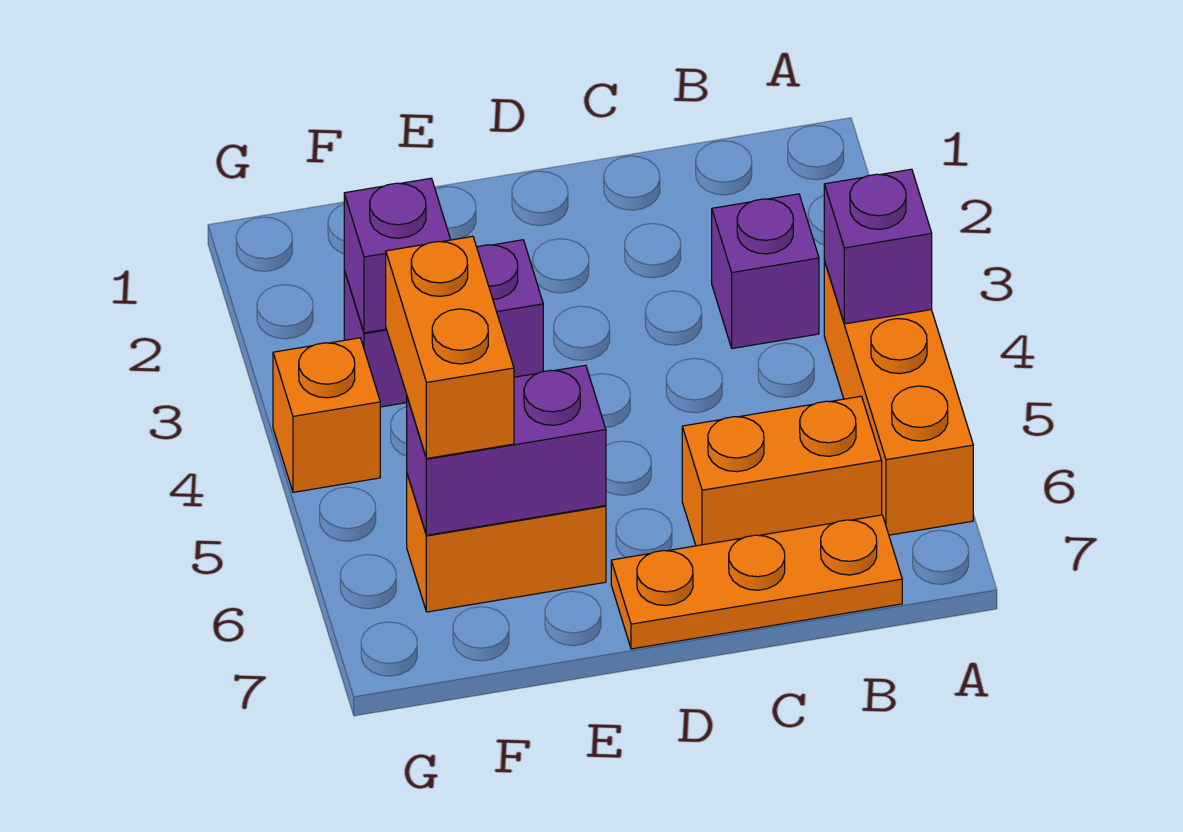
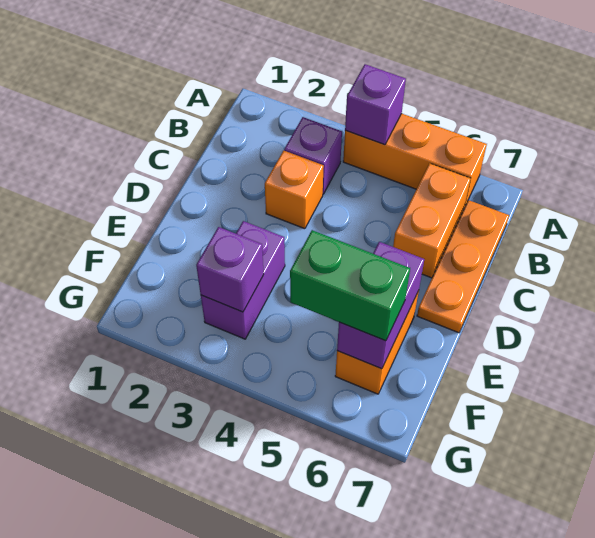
orange brick F5:F6 level 3 -> green brick F5:F6 level 3
orange brick G4 level 1 -> orange brick C3 level 1

